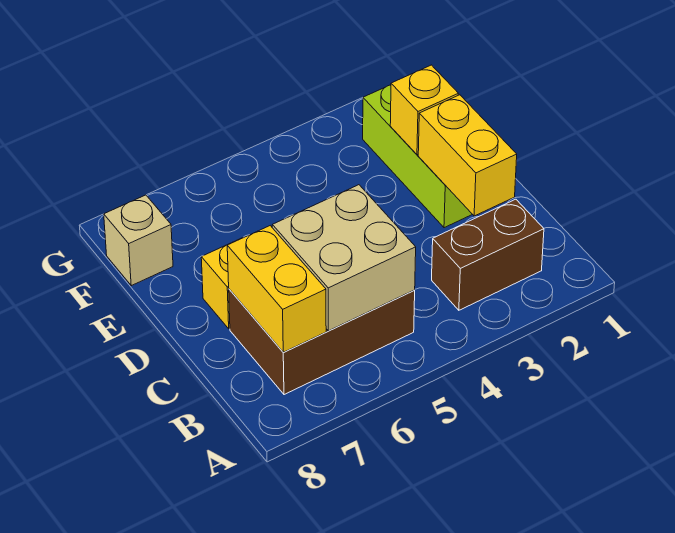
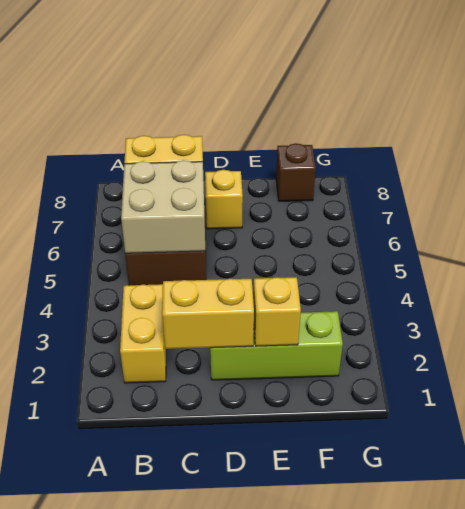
brown brick B2:B3 level 1 -> yellow brick B2:B3 level 1
tan brick F8 level 1 -> brown brick F8 level 1

